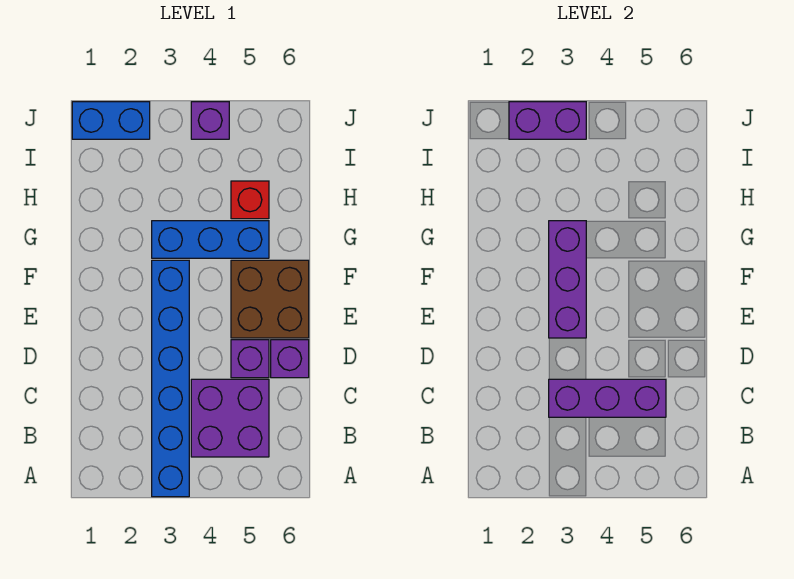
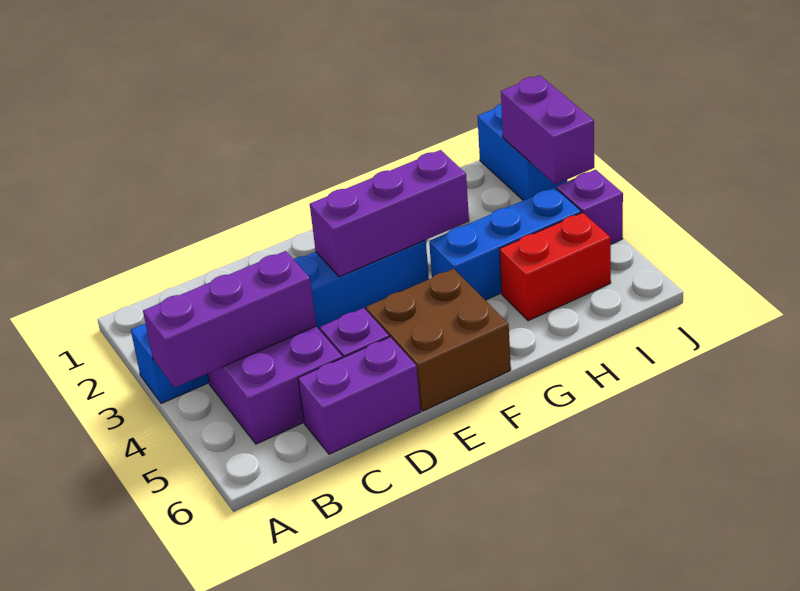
purple brick C3:C5 level 2 -> purple brick A4:C4 level 2
purple brick D6 level 1 -> purple brick C6:D6 level 1
blue brick G3:G5 level 1 -> blue brick G4:I4 level 1
red brick H5 level 1 -> red brick H5:I5 level 1

